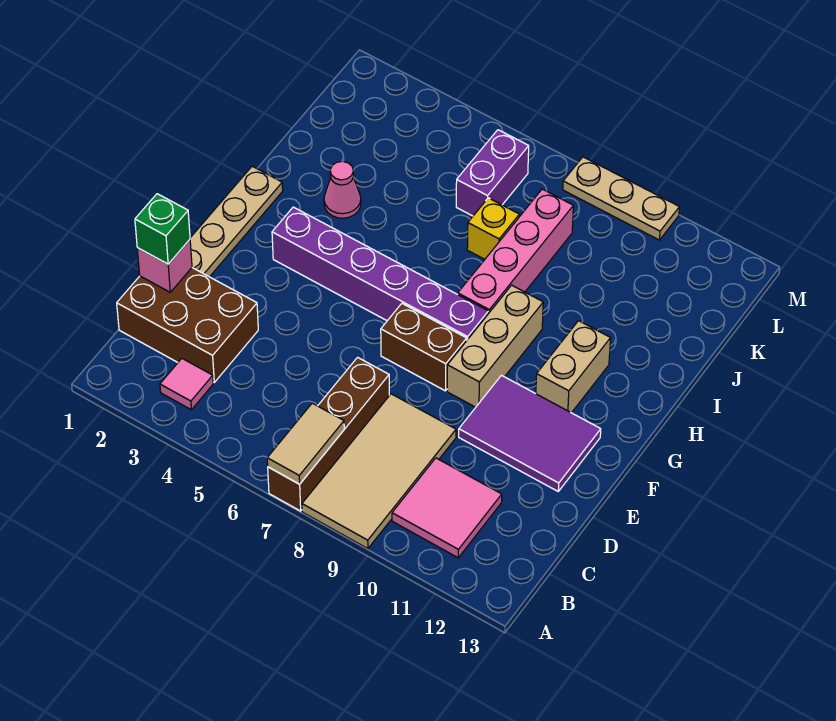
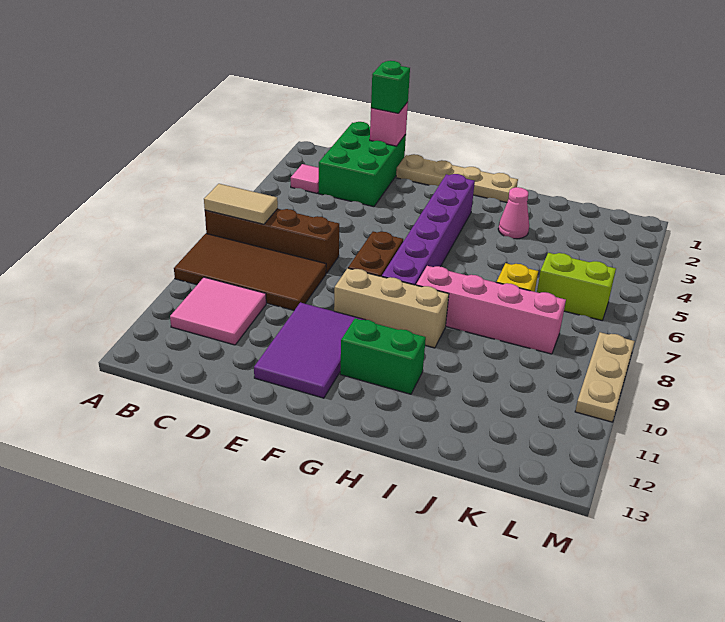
tan tile A8:D9 level 1 -> brown tile A8:D9 level 1
brown brick C1:D3 level 1 -> green brick C1:D3 level 1
tan brick G11:H11 level 1 -> green brick G11:H11 level 1
purple brick K6:L6 level 1 -> lime brick K6:L6 level 1

